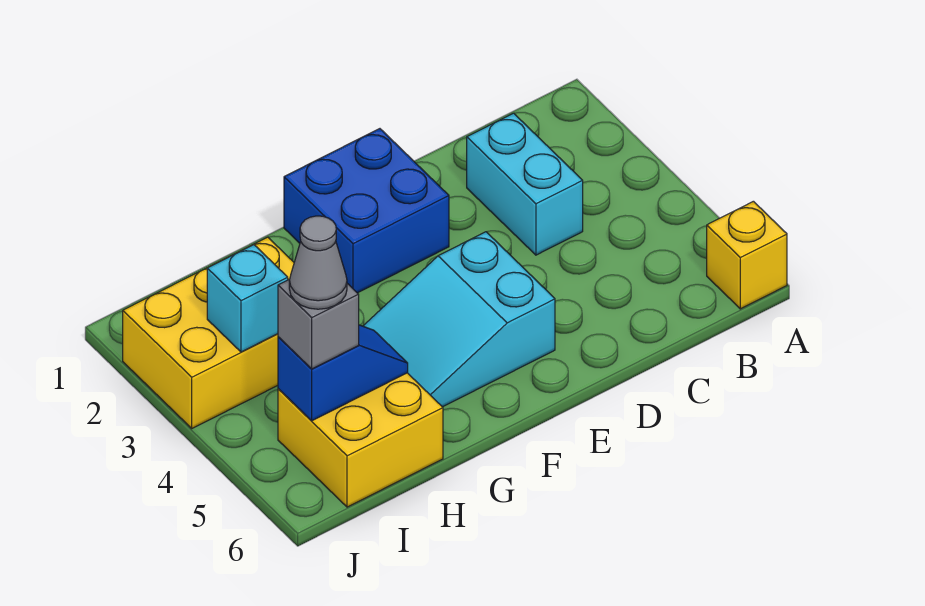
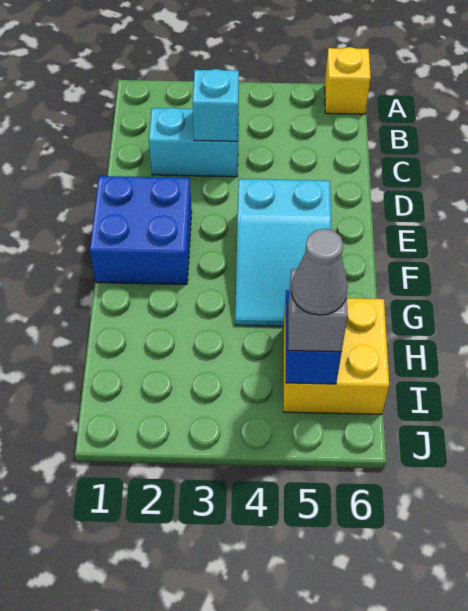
yellow brick H2:J3 level 1 -> none
cyan brick I3 level 2 -> cyan brick C3 level 2

